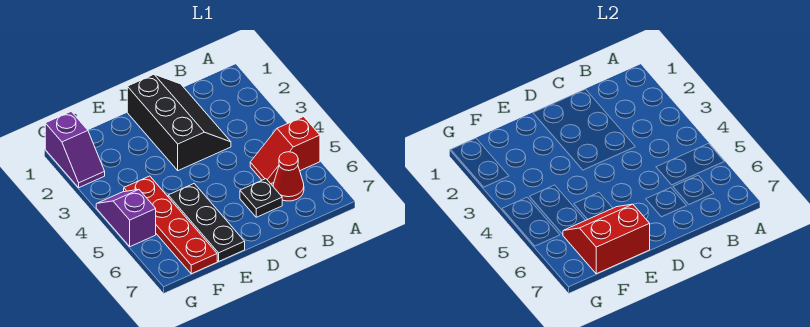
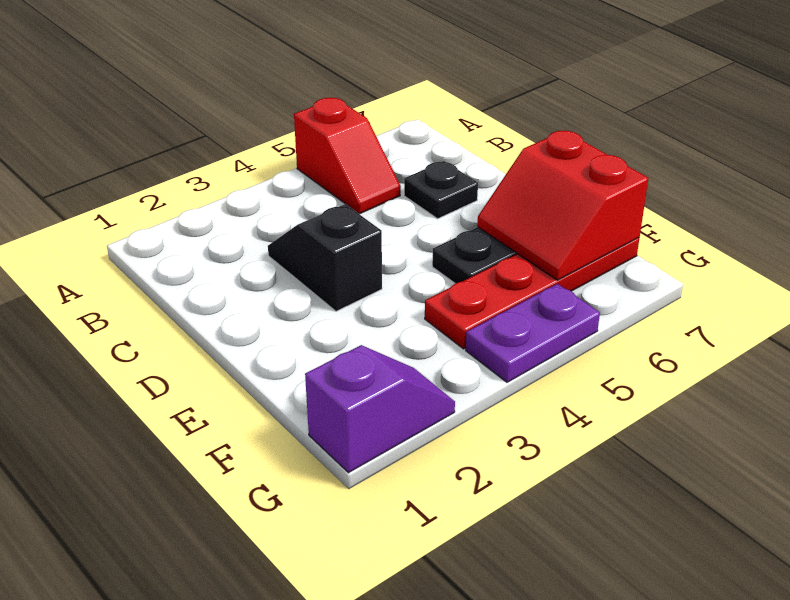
red cone B6 level 1 -> none
black slope C1:D3 level 1 top D -> black slope C3:D3 level 1 top D
purple slope G4:G5 level 1 top 5 -> purple plate G4:G5 level 1

